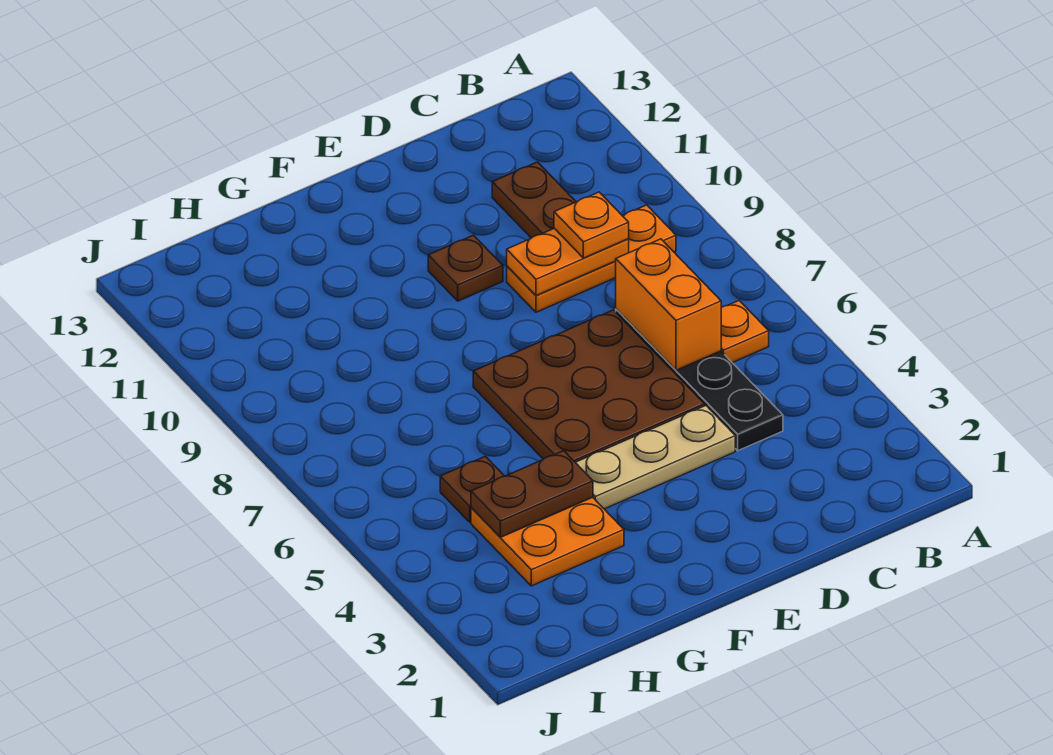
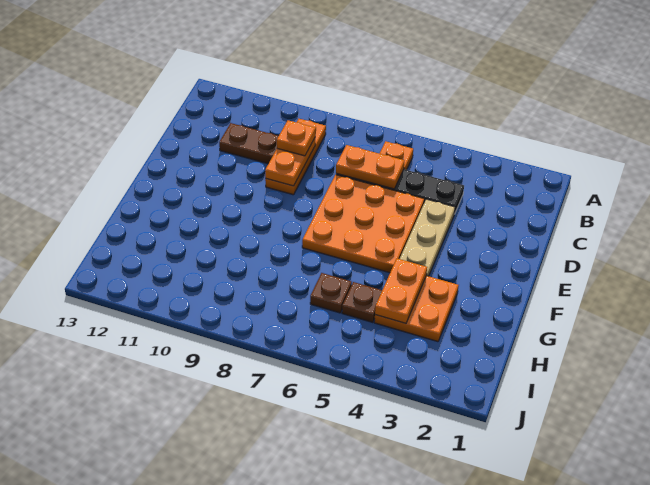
orange brick C6:C7 level 2 -> orange plate C6:C7 level 2
brown plate D5:F7 level 1 -> orange plate D5:F7 level 1
brown plate E10 level 1 -> brown plate H6 level 1
brown plate G4:H4 level 2 -> orange plate G4:H4 level 2

